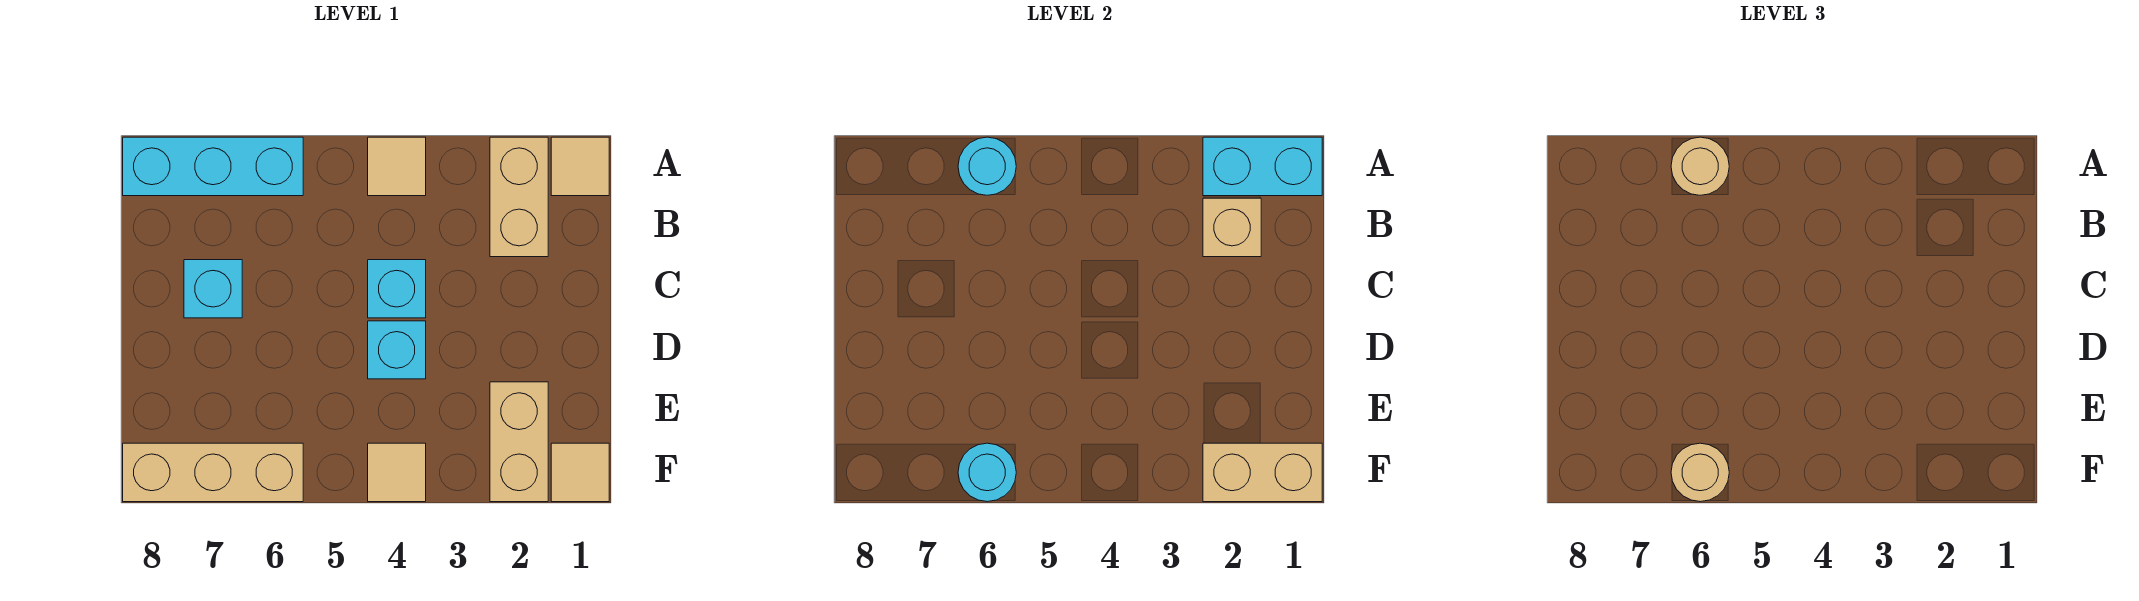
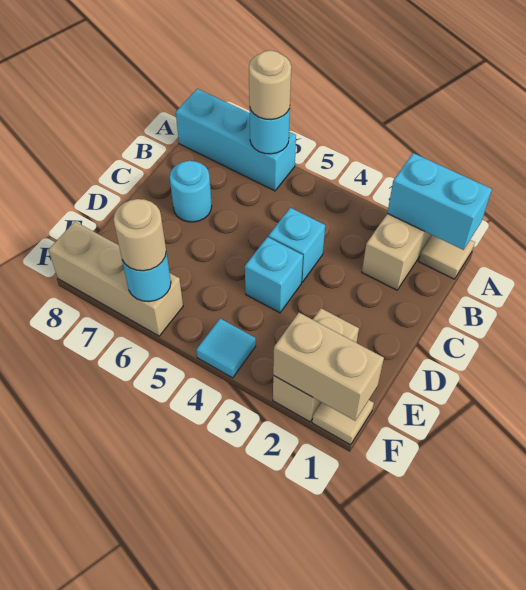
tan tile A4 level 1 -> none
tan brick B2 level 2 -> none
cyan brick C7 level 1 -> cyan round brick C7 level 1
tan tile F4 level 1 -> cyan tile F4 level 1

